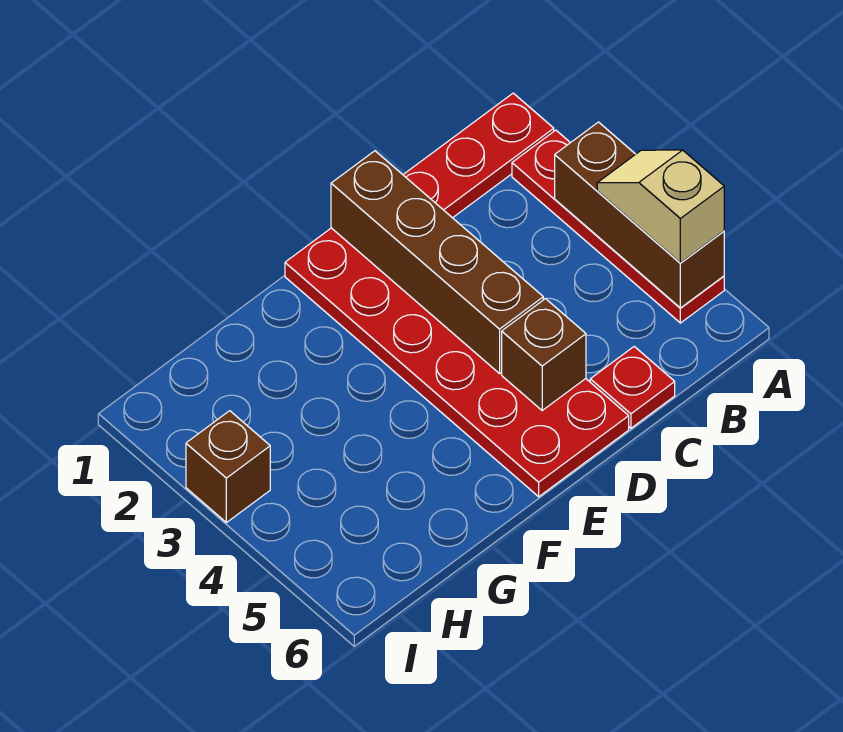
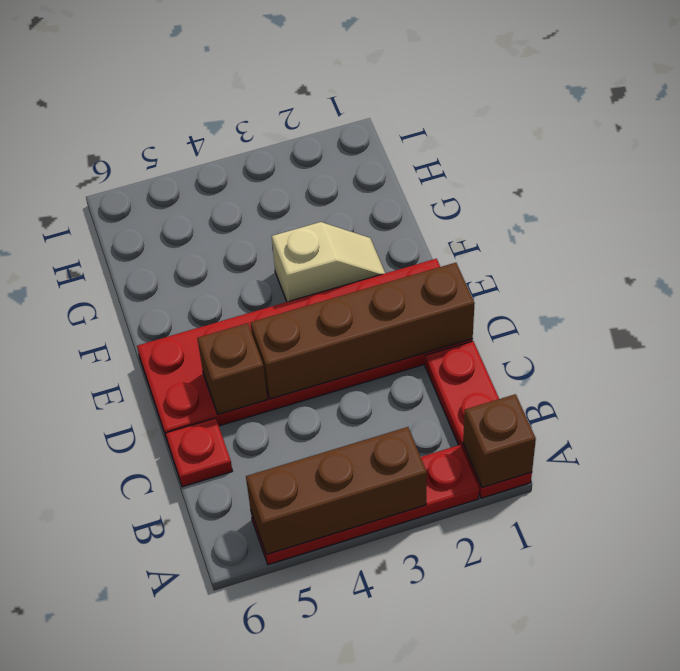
tan slope A4:A5 level 3 top 5 -> tan slope F2:F3 level 1 top 3
brown brick I3 level 1 -> brown brick A1 level 2

